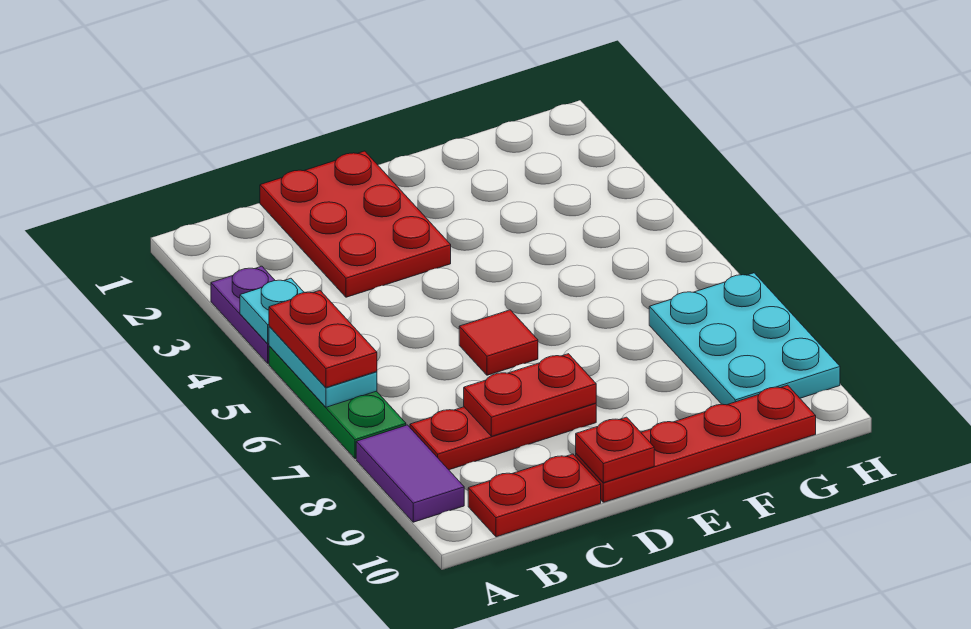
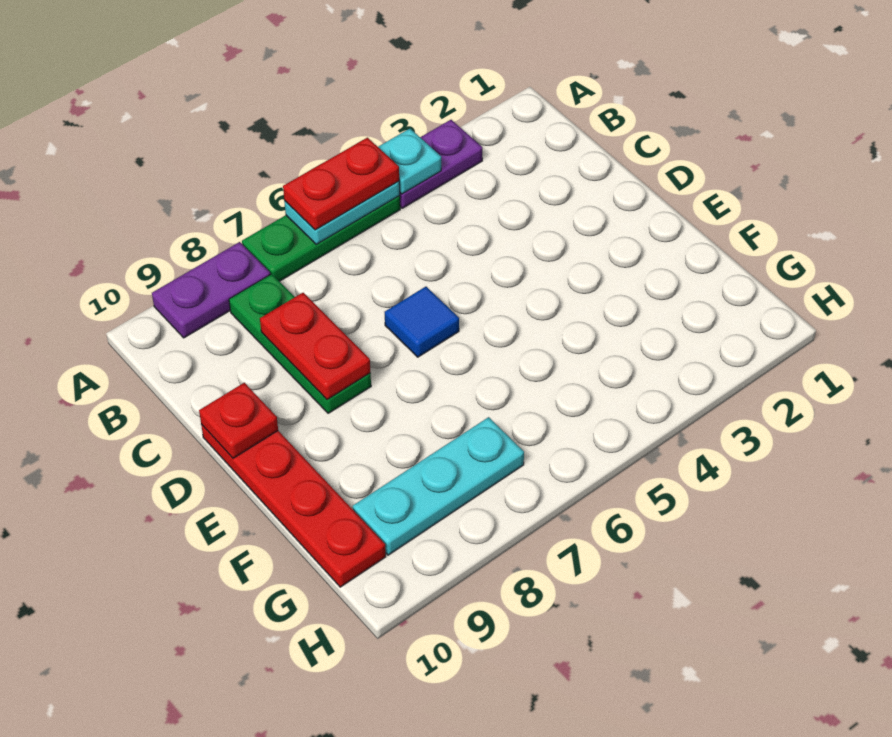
purple tile A8:A9 level 1 -> purple plate A8:A9 level 1
red plate B8:D8 level 1 -> green plate B8:D8 level 1
red plate B10:C10 level 1 -> none
red plate C1:D3 level 1 -> none
red tile D6 level 1 -> blue tile D6 level 1
cyan plate G7:H9 level 1 -> cyan plate G7:G9 level 1

